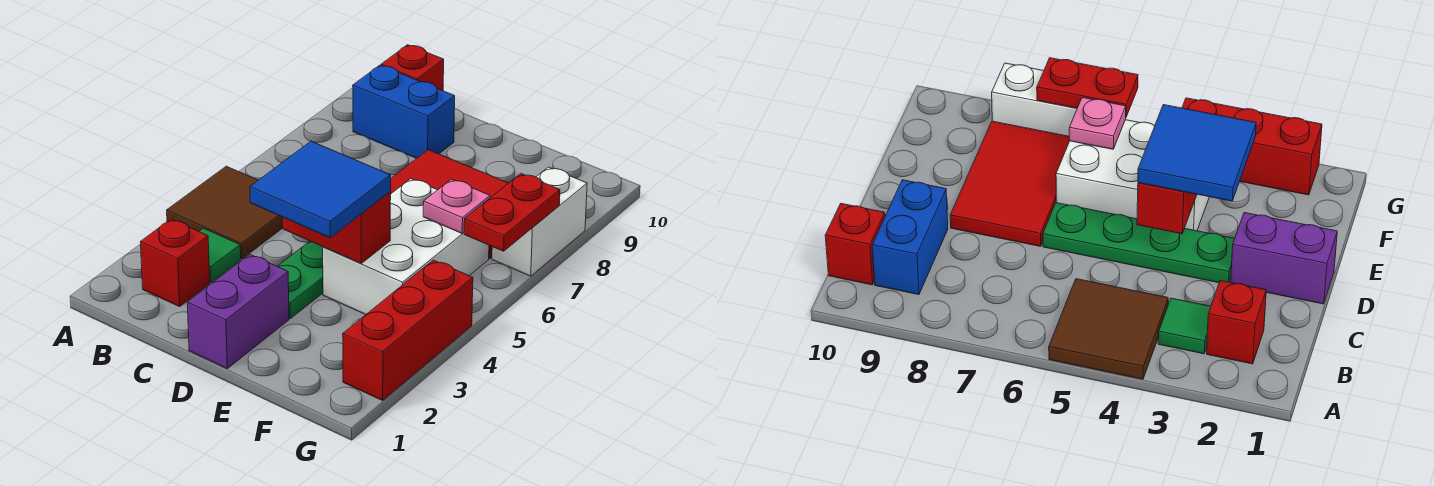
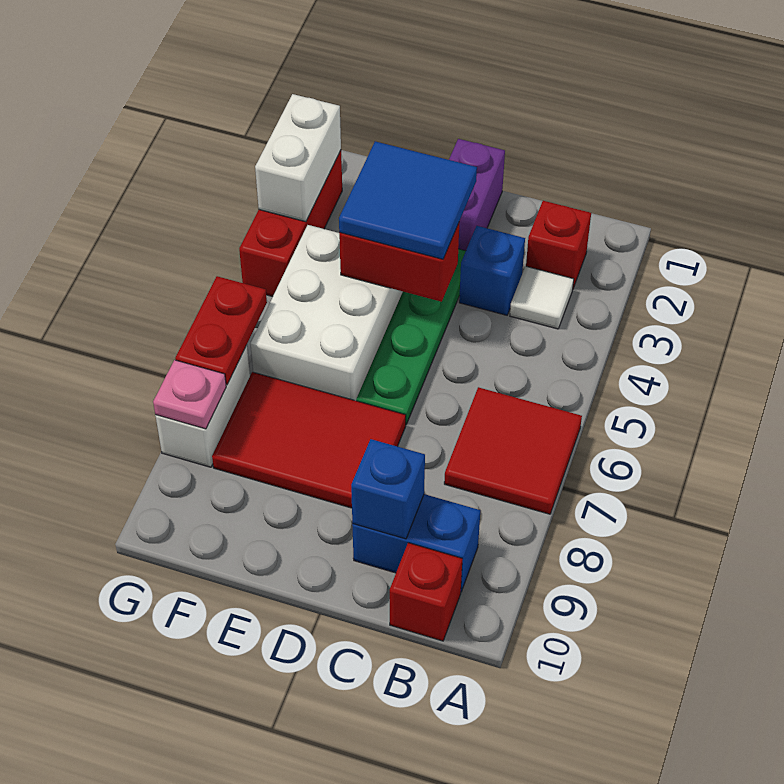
brown tile A4:B5 level 1 -> none
none -> red tile A6:B7 level 1
green tile B3 level 1 -> white tile B3 level 1
none -> blue brick C3 level 1
none -> blue brick C9 level 2
pink plate F6 level 2 -> pink plate G8 level 2
none -> white brick G2:G3 level 2

